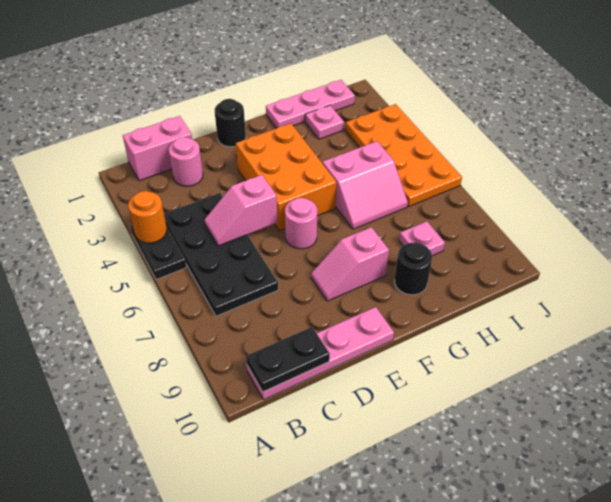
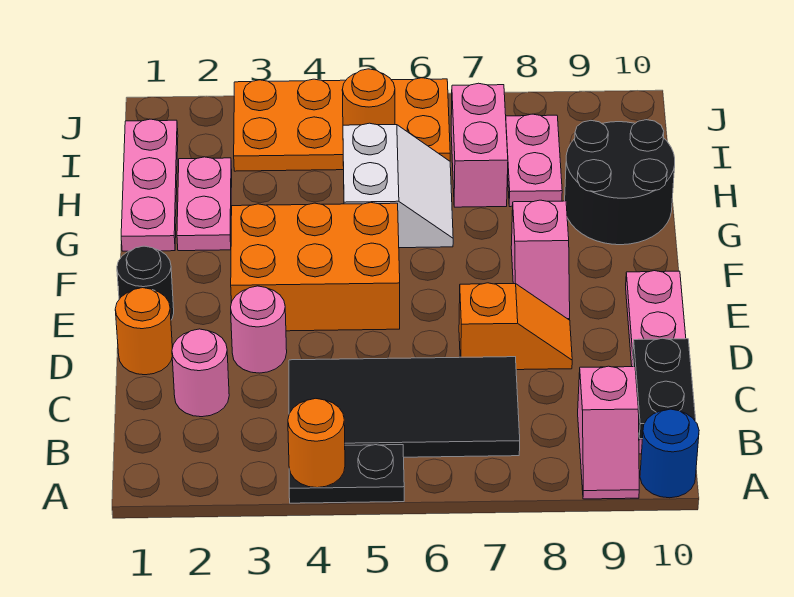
none -> blue round brick A10 level 1
pink brick B1:C1 level 1 -> pink brick H7:I7 level 1
black plate B4:C7 level 1 -> black tile B4:C7 level 1
pink slope C5:D5 level 2 top D -> pink slope A9:B9 level 1 top B
none -> orange round brick D1 level 1
none -> orange slope D7:D8 level 1 top 7
pink round brick E6 level 1 -> pink round brick D3 level 1
pink slope G5:H6 level 1 top 5 -> white slope G5:H6 level 1 top 5
black round brick G9 level 1 -> black round brick G9:H10 level 1
pink plate H2 level 1 -> pink plate G2:H2 level 1
pink plate H8 level 1 -> pink plate H8:I8 level 1
none -> orange round brick I5 level 2

